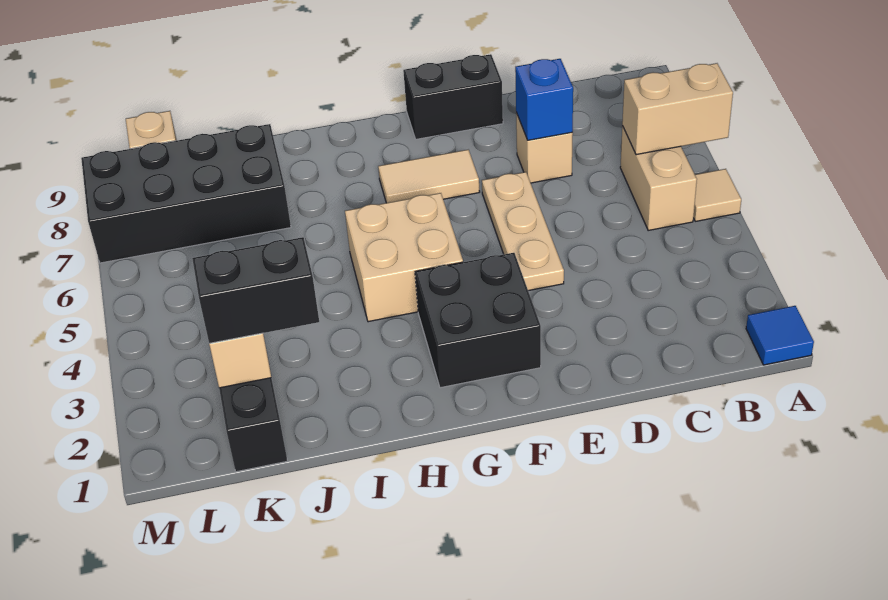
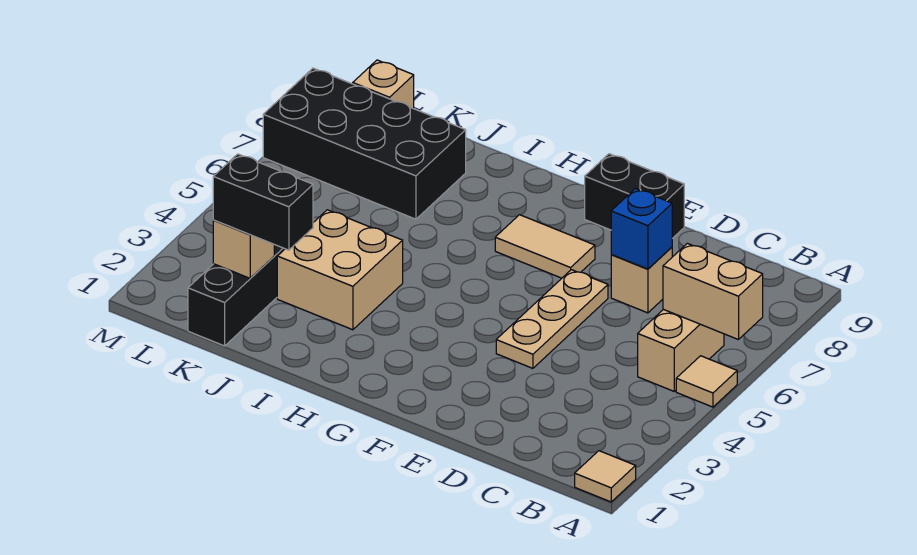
blue tile A1 level 1 -> tan tile A1 level 1
black brick F2:G3 level 1 -> none
tan brick G4:H5 level 1 -> tan brick I3:J4 level 1

